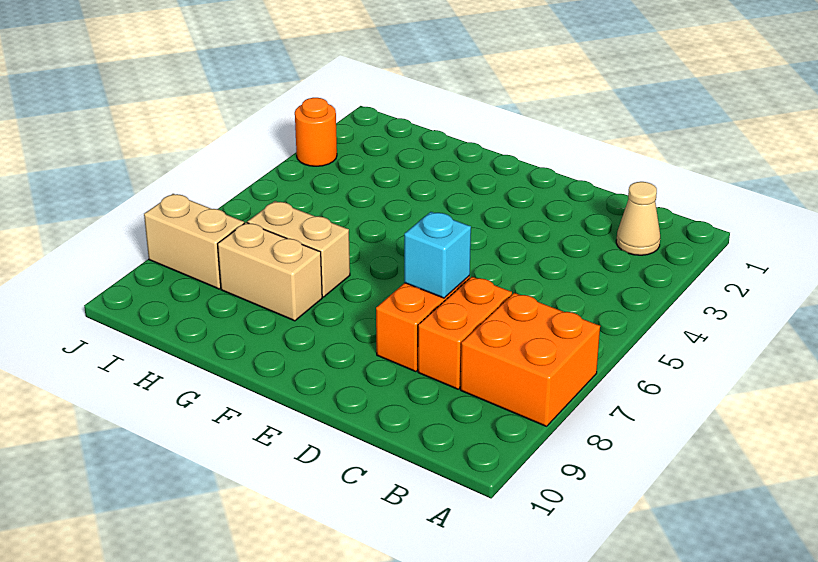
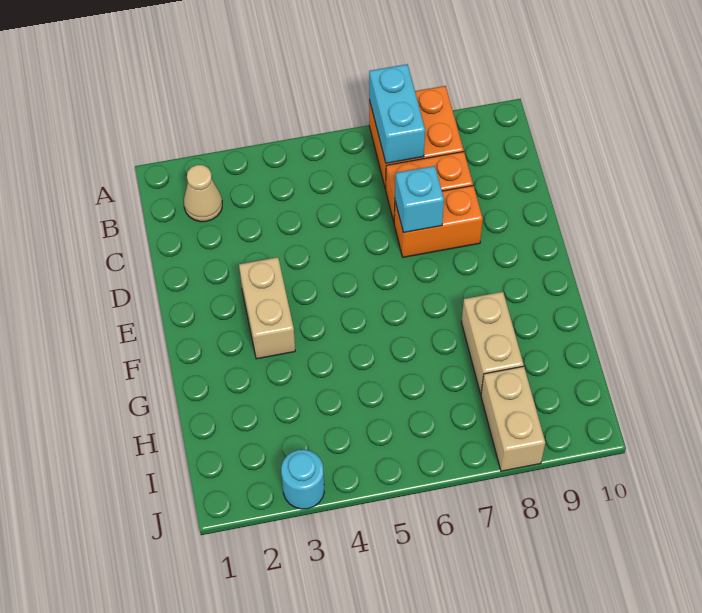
none -> cyan brick A7:B7 level 2
tan brick G7:H7 level 1 -> tan brick E3:F3 level 1
orange round brick J3 level 1 -> cyan round brick J3 level 1

